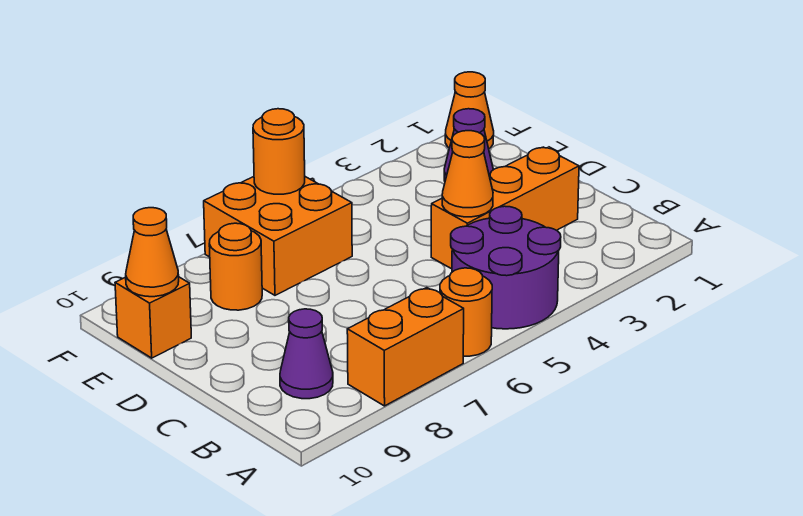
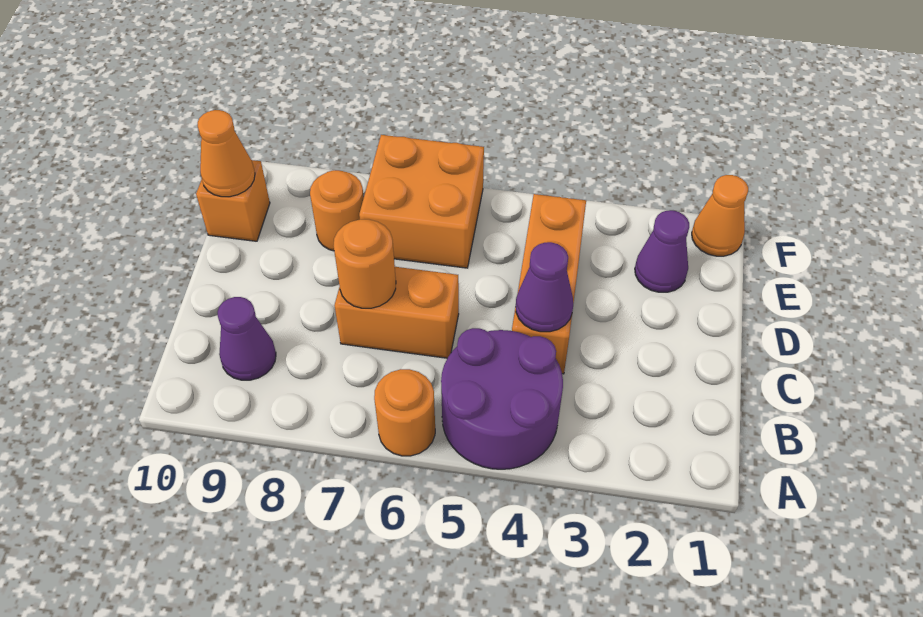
orange brick A7:A8 level 1 -> orange brick C6:C7 level 1
orange brick C2:C4 level 1 -> orange brick C4:E4 level 1
orange cone C4 level 2 -> purple cone C4 level 2
orange round brick F6 level 2 -> orange round brick C7 level 2

